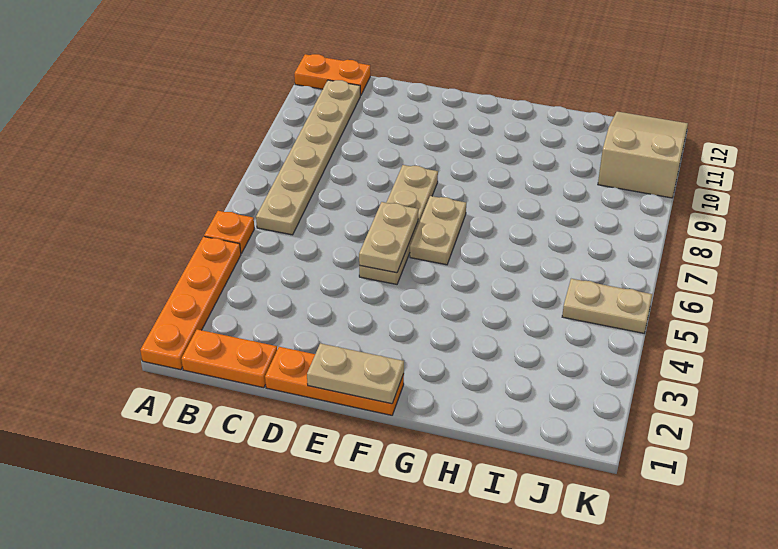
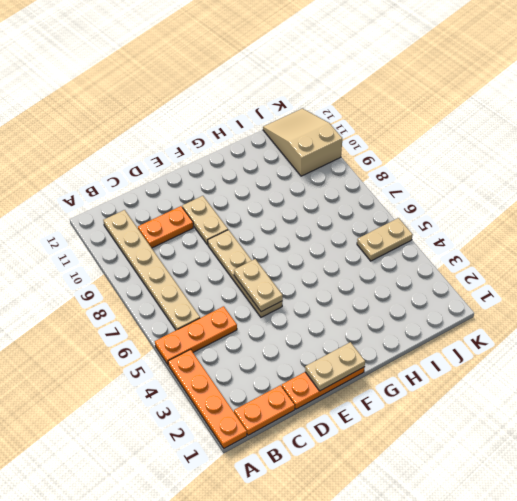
orange plate A5 level 1 -> orange plate A5:C5 level 1
orange plate A12:B12 level 1 -> orange plate C10:D10 level 1
tan plate F6:F7 level 1 -> tan plate E9:E10 level 1

